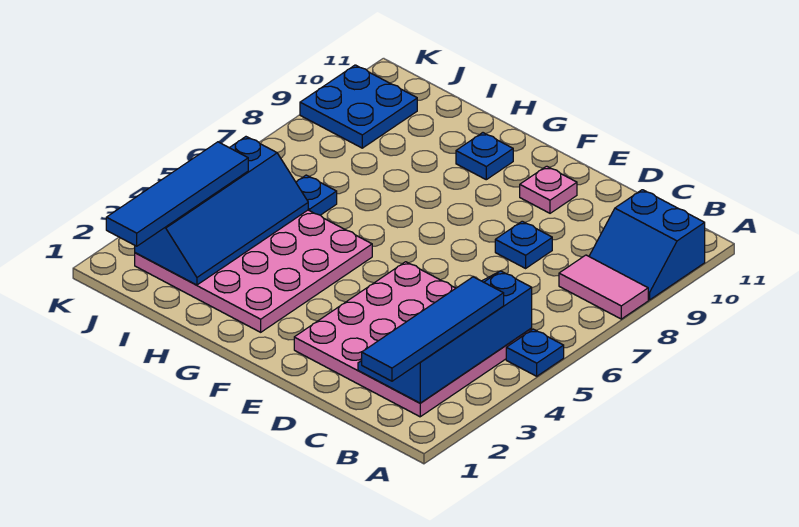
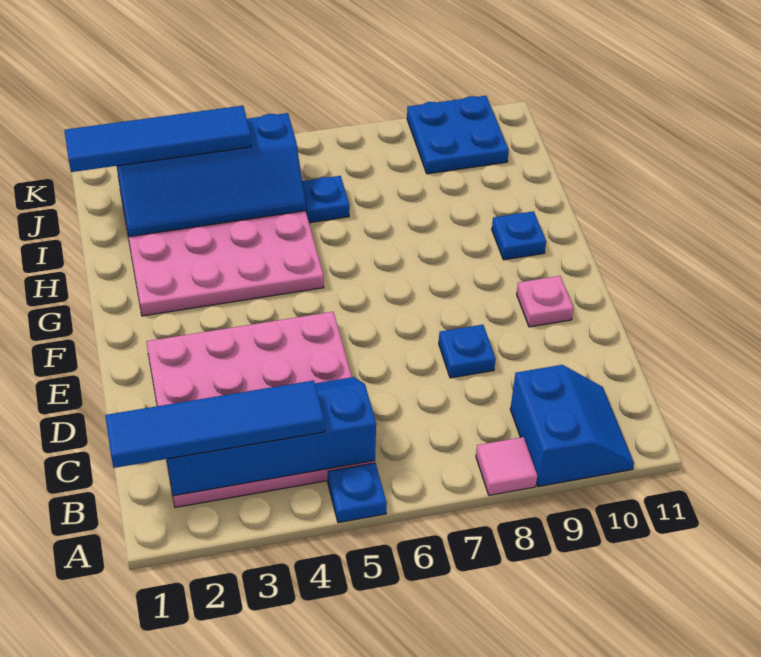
pink tile A8:B8 level 1 -> pink tile A8 level 1
blue slope A9:B10 level 1 top 10 -> blue slope A9:B10 level 1 top 9

